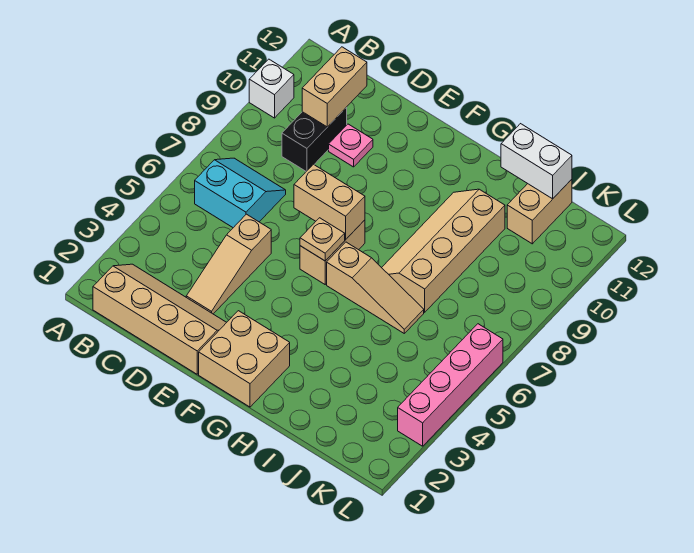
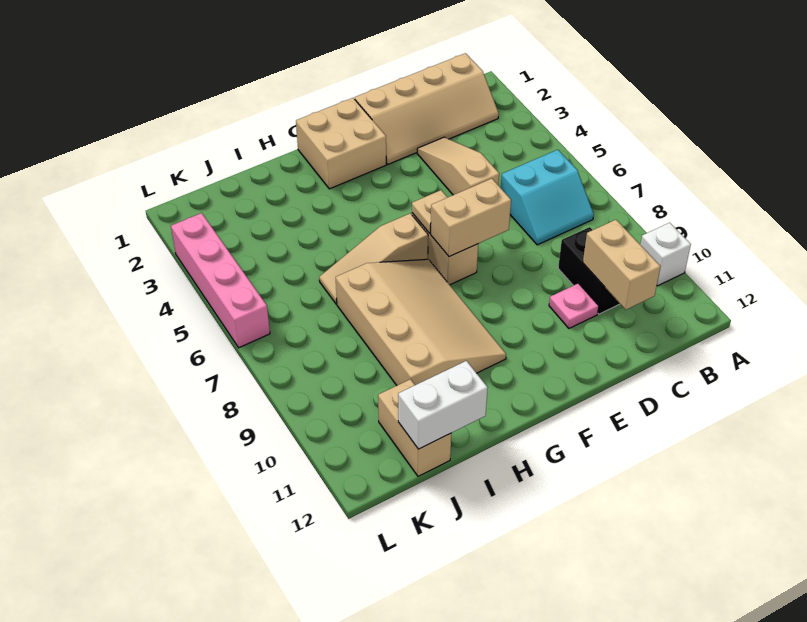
tan slope H7:I10 level 1 top I -> tan slope G7:I10 level 1 top I

